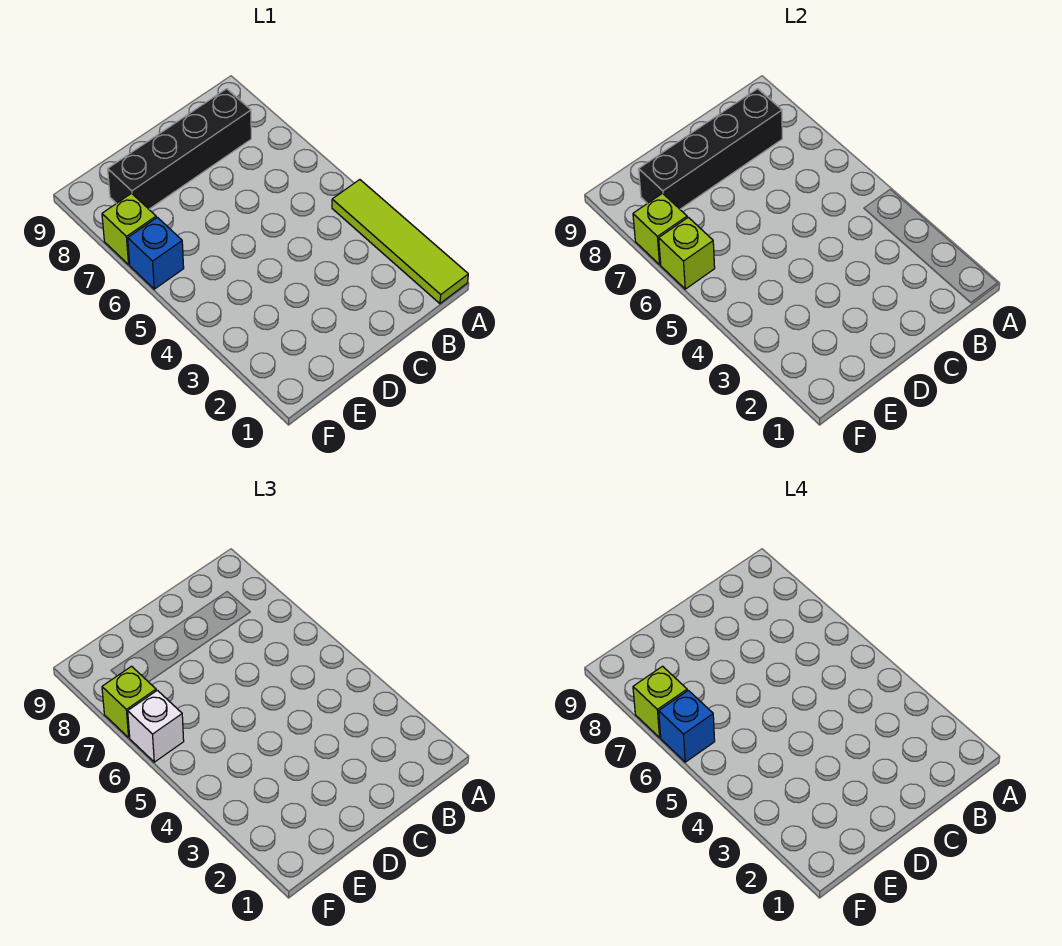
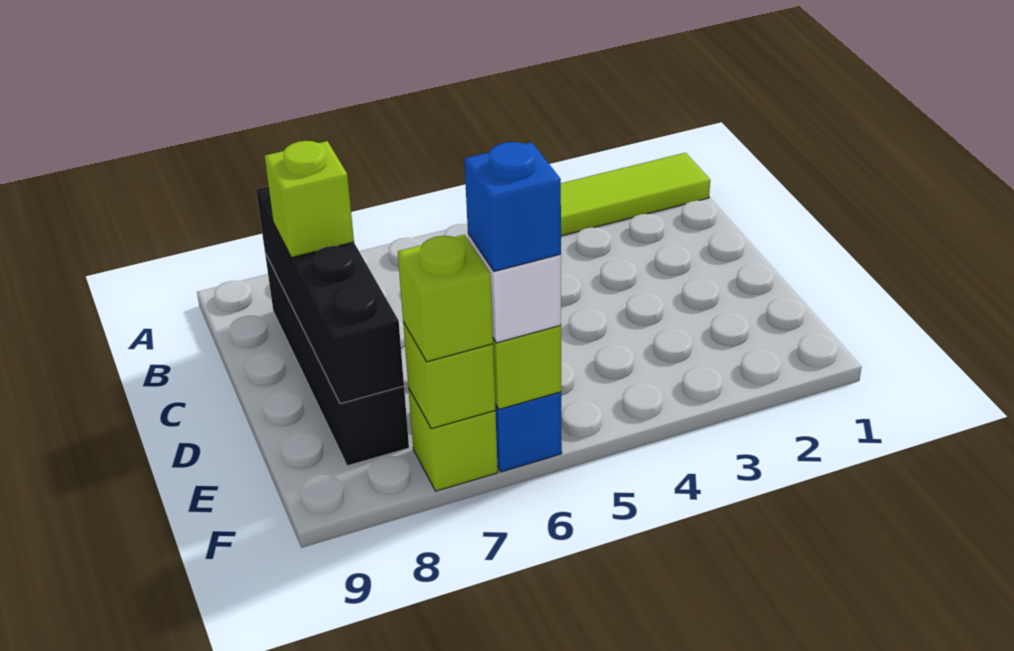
lime brick F7 level 4 -> lime brick C8 level 3

